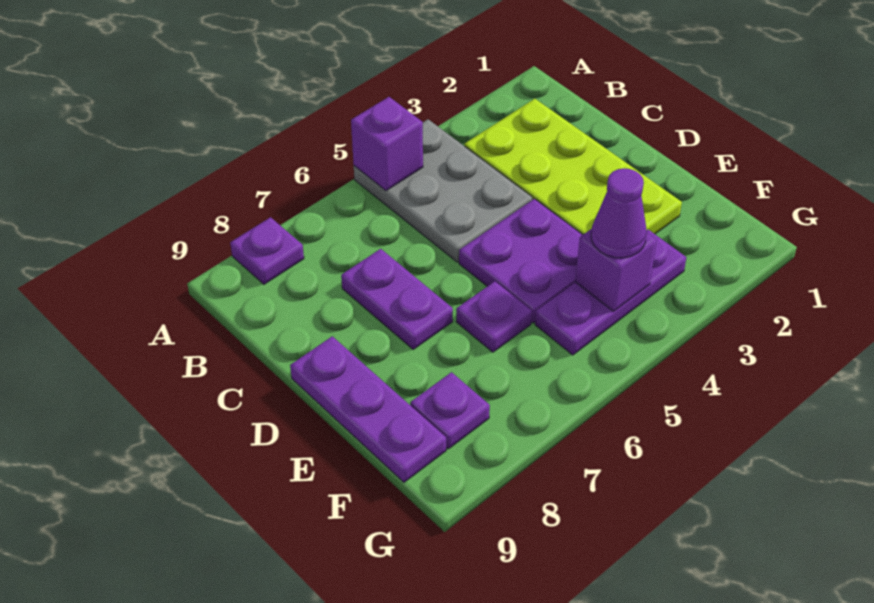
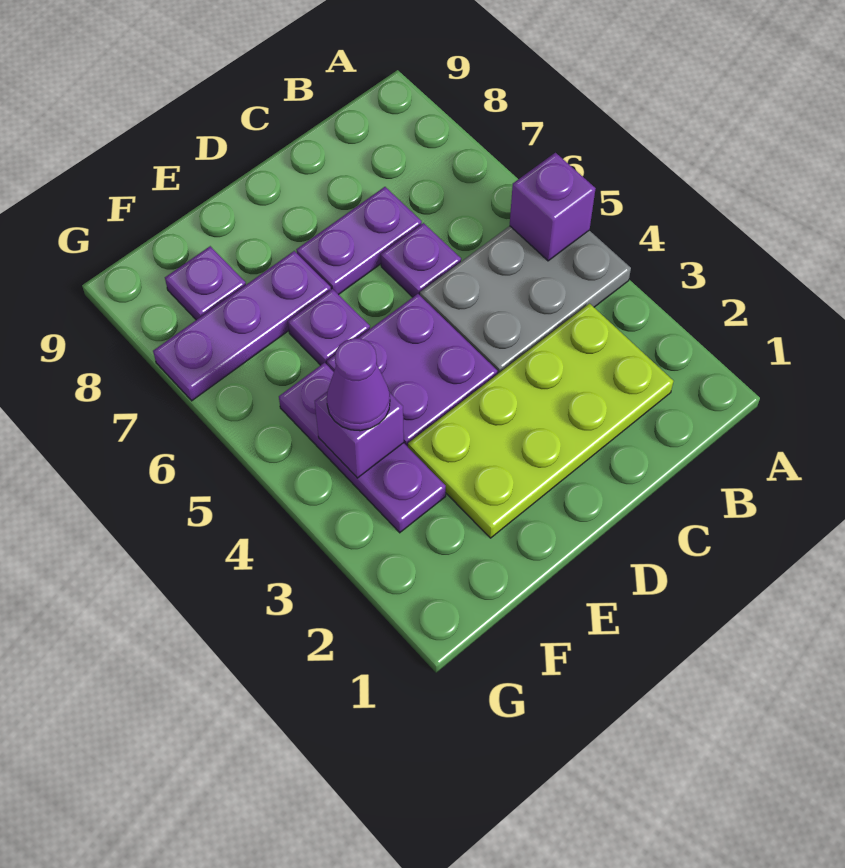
purple plate A8 level 1 -> purple plate C6 level 1
purple plate D9:F9 level 1 -> purple plate E7:G7 level 1

